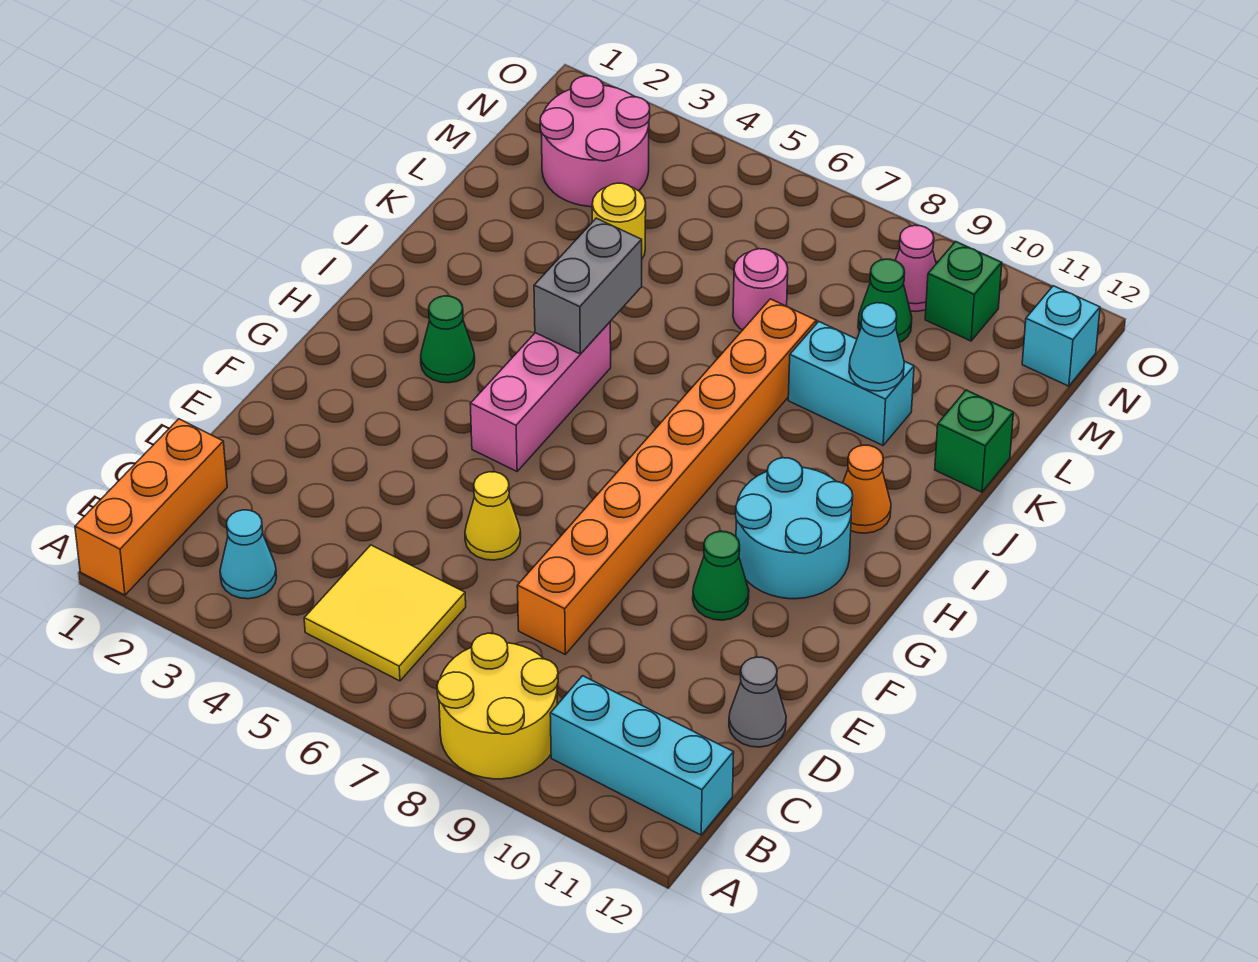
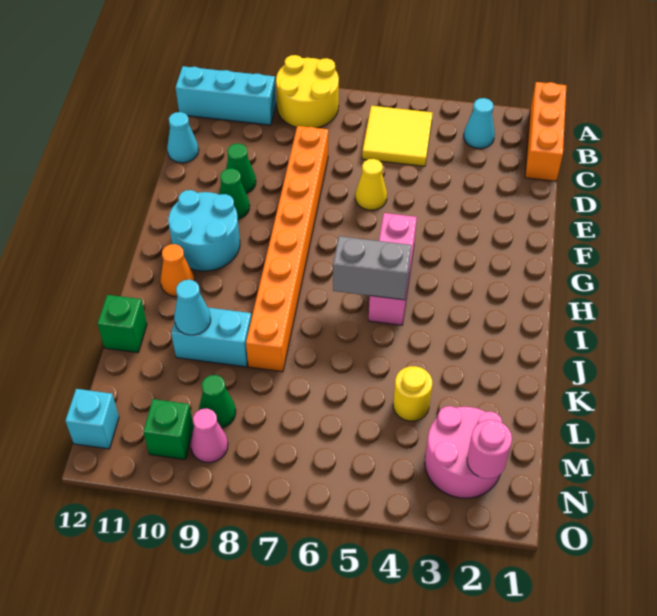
grey cone D12 level 1 -> cyan cone D12 level 1
green cone H3 level 1 -> green cone E10 level 1
grey brick I5:J5 level 2 -> grey brick I5:I6 level 2
pink round brick L7 level 1 -> pink round brick N2 level 2

